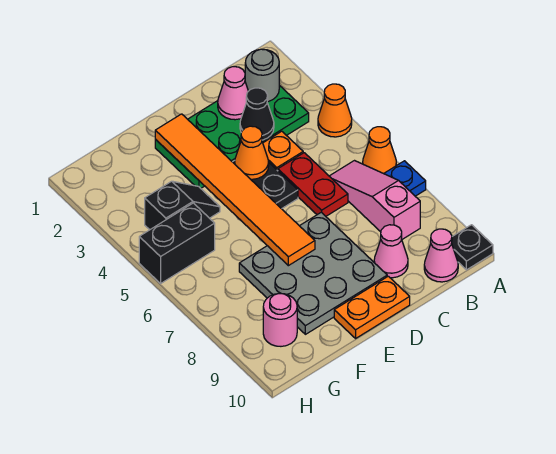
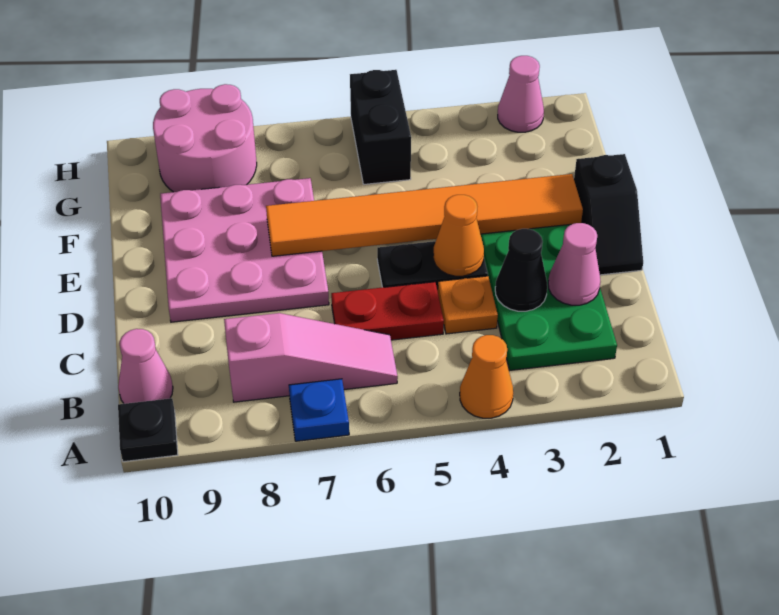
orange cone A6 level 1 -> none
grey round brick B2 level 2 -> none
pink cone C9 level 1 -> pink cone H2 level 1
grey plate D7:F9 level 1 -> pink plate D7:F9 level 1
orange plate D10:E10 level 1 -> none
black slope F4:G4 level 1 top G -> black slope D1:E1 level 1 top E
pink round brick G9 level 1 -> pink round brick G8:H9 level 1

